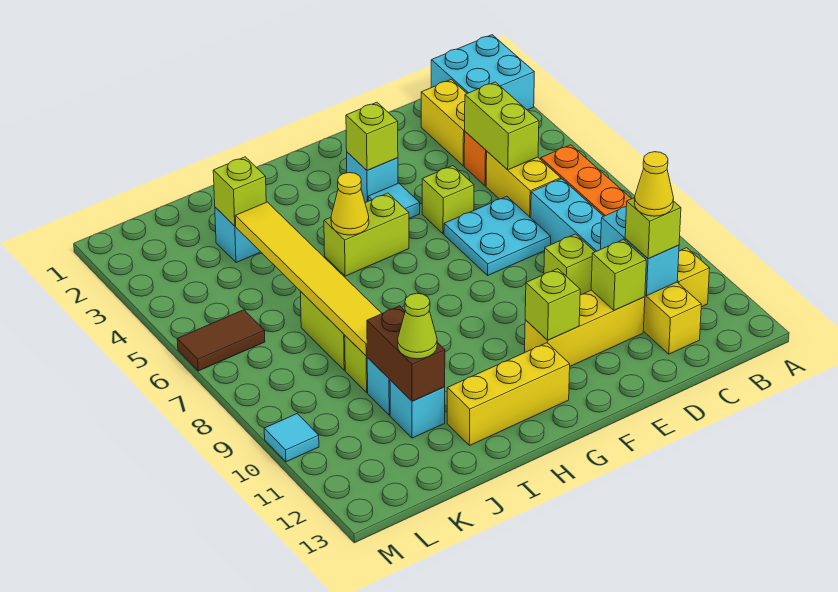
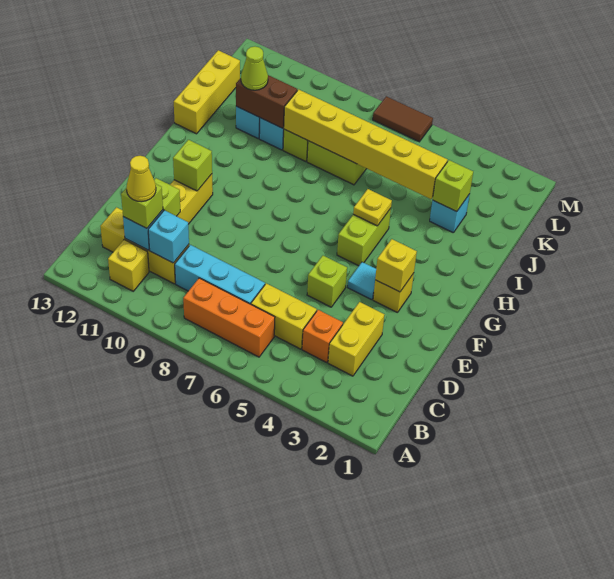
cyan brick A1:B2 level 1 -> none
yellow brick C2:C3 level 1 -> yellow brick C3:D3 level 1
lime brick C4:C5 level 2 -> none
cyan plate D6:E7 level 1 -> none
lime brick D9 level 1 -> none
cyan brick F3 level 1 -> yellow brick F3 level 1
lime brick F3 level 2 -> yellow brick F3 level 2
yellow brick G12:I12 level 1 -> yellow brick I13:K13 level 1
yellow cone H5 level 2 -> yellow plate H5 level 2
yellow tile J4:J9 level 2 -> yellow brick J4:J9 level 2
brown tile L6:M6 level 1 -> brown tile M6:M7 level 1
cyan tile M10 level 1 -> none

